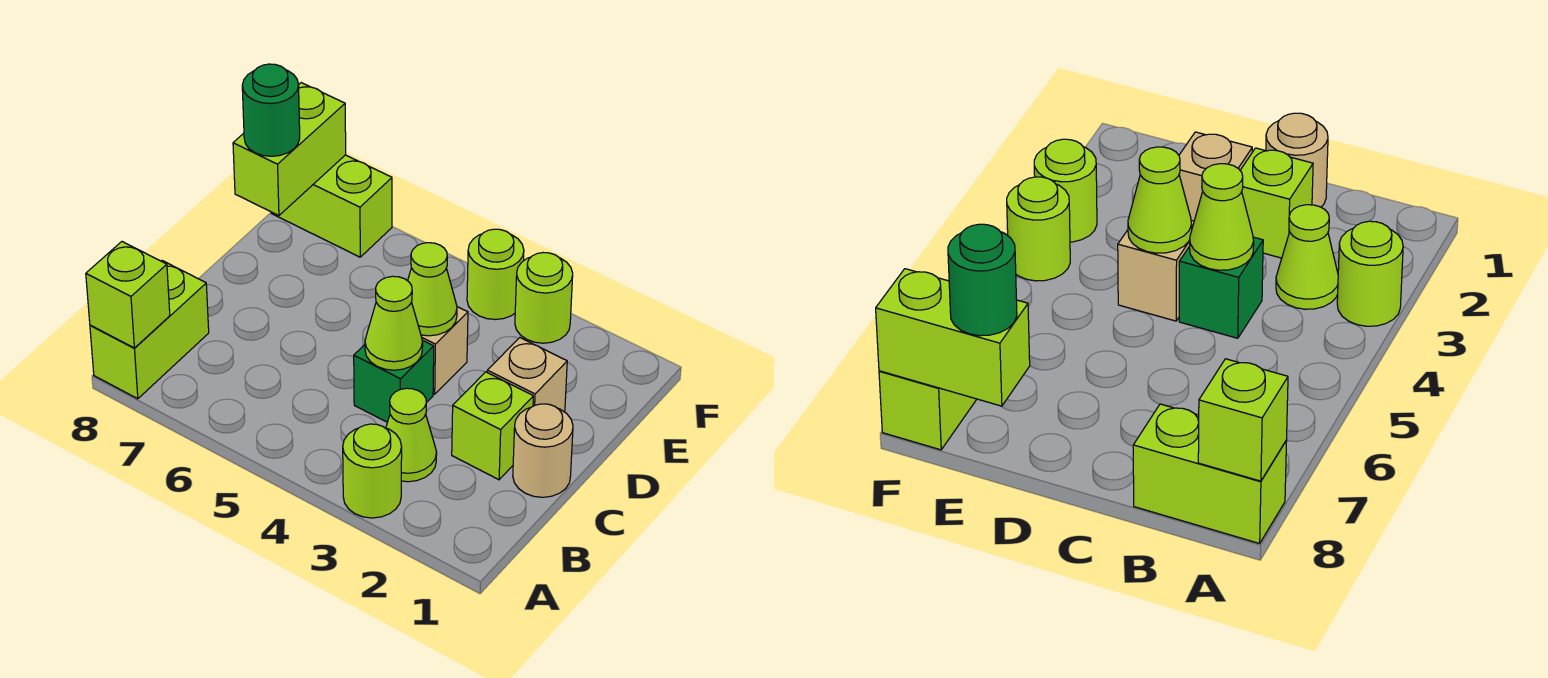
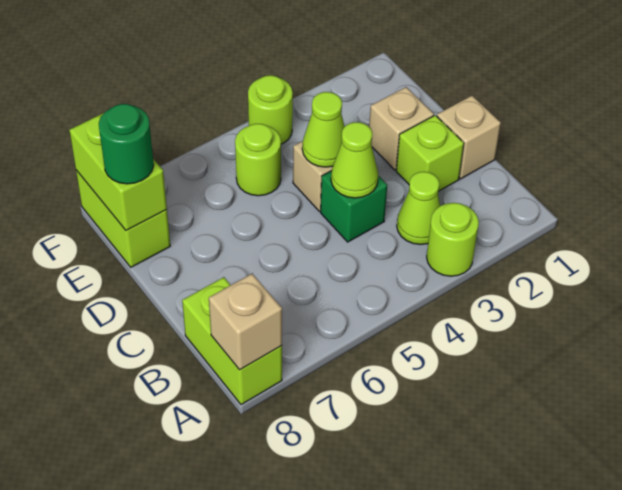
lime brick A8 level 2 -> tan brick A8 level 2
tan round brick C1 level 1 -> tan brick C1 level 1
lime round brick F3 level 1 -> lime round brick E5 level 1
lime brick F7:F8 level 1 -> lime brick E8:F8 level 1

